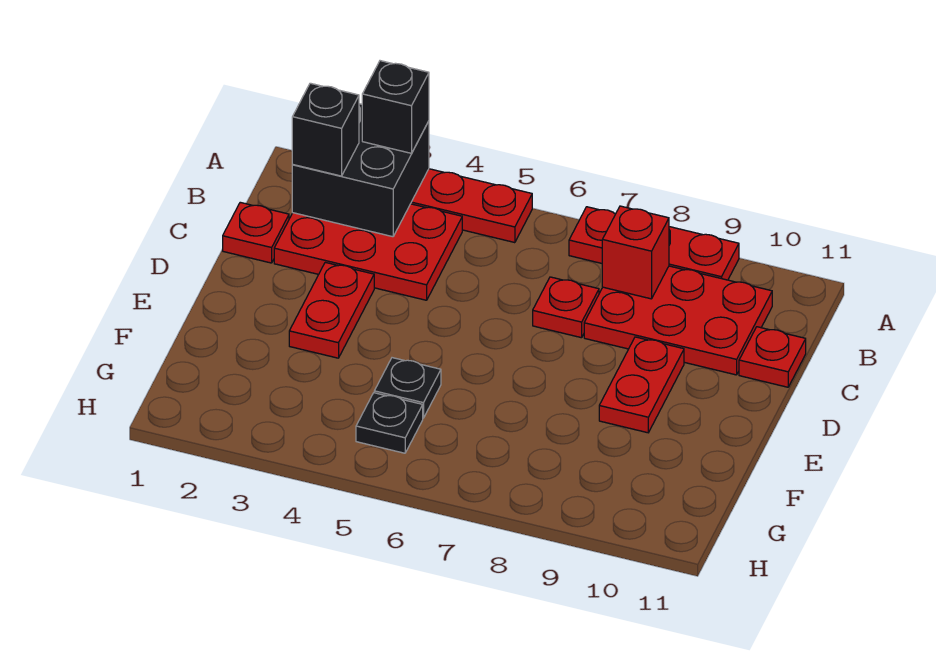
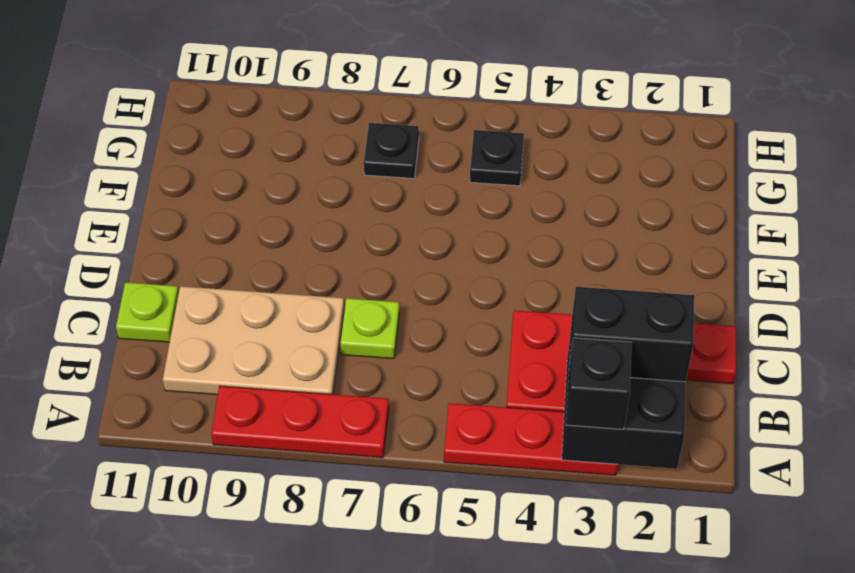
black brick B2 level 3 -> black brick B2:B3 level 3
red plate B8:C10 level 1 -> tan plate B8:C10 level 1
red brick B8 level 2 -> none
red plate C7 level 1 -> lime plate C7 level 1
red plate C11 level 1 -> lime plate C11 level 1
red plate D3:E3 level 1 -> none
red plate D9:E9 level 1 -> none
black plate F5 level 1 -> black plate G7 level 1

